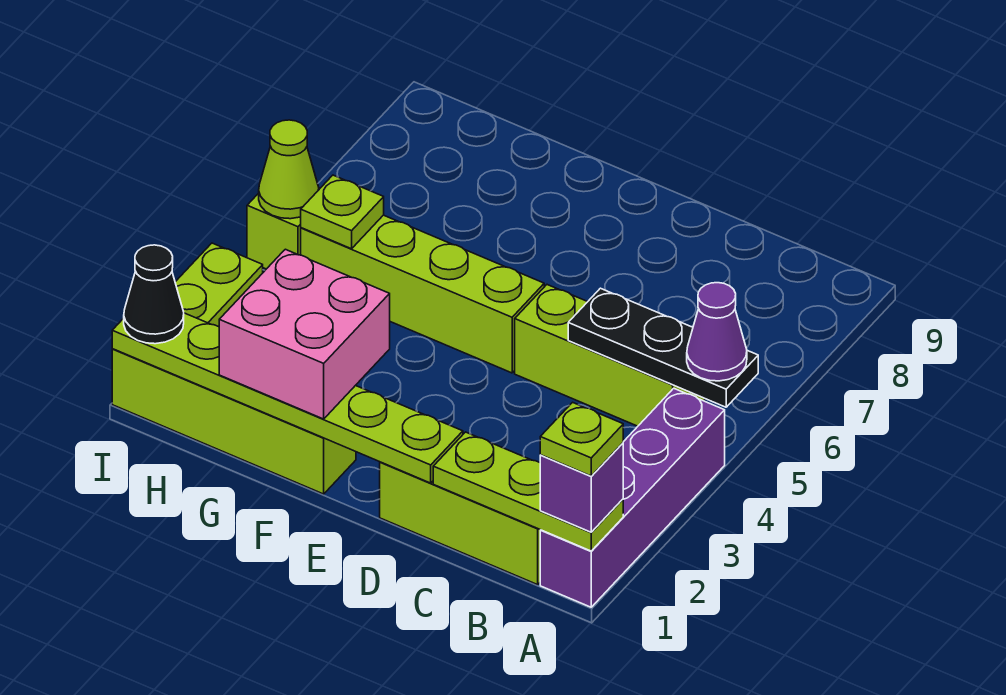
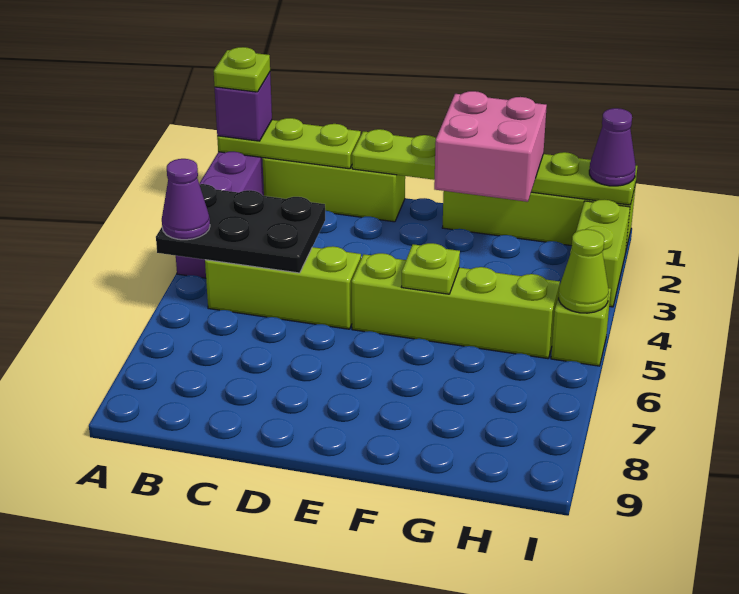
black plate A5:C5 level 2 -> black plate A4:C5 level 2
lime plate H5 level 2 -> lime plate F5 level 2
black cone I1 level 3 -> purple cone I1 level 3

